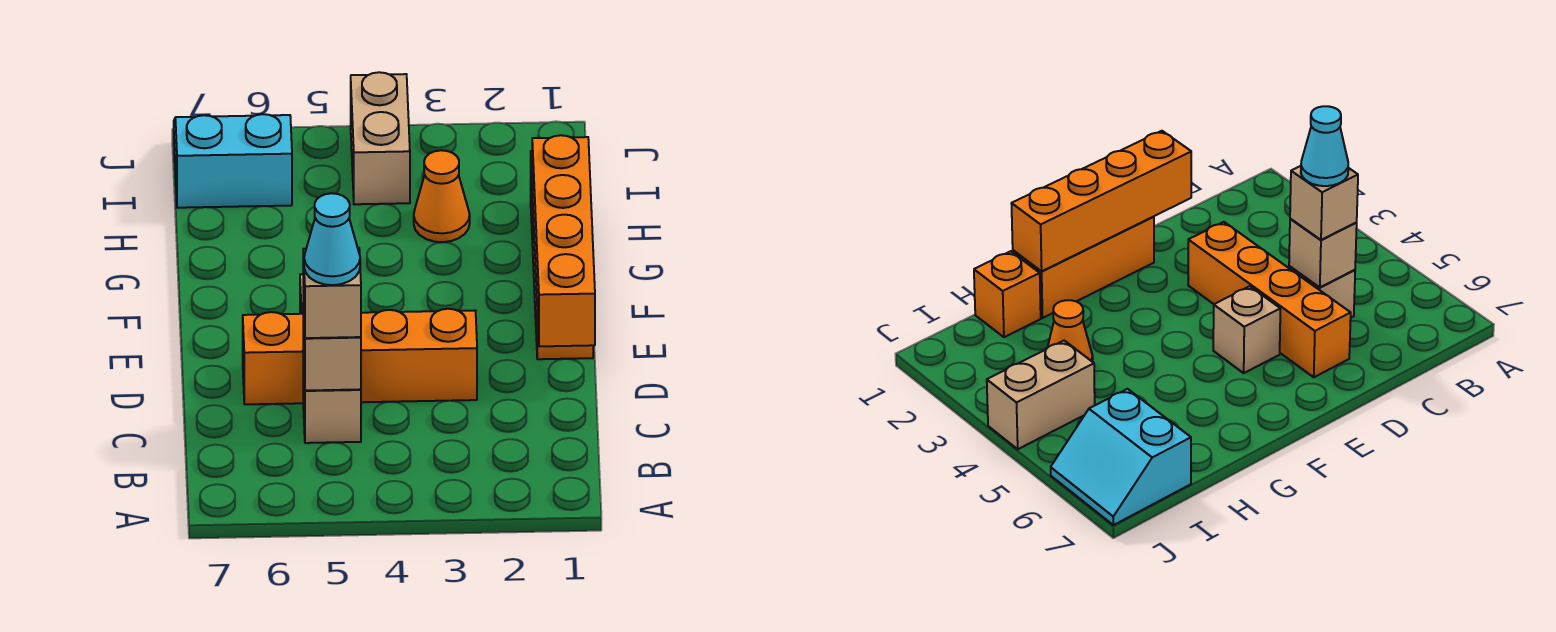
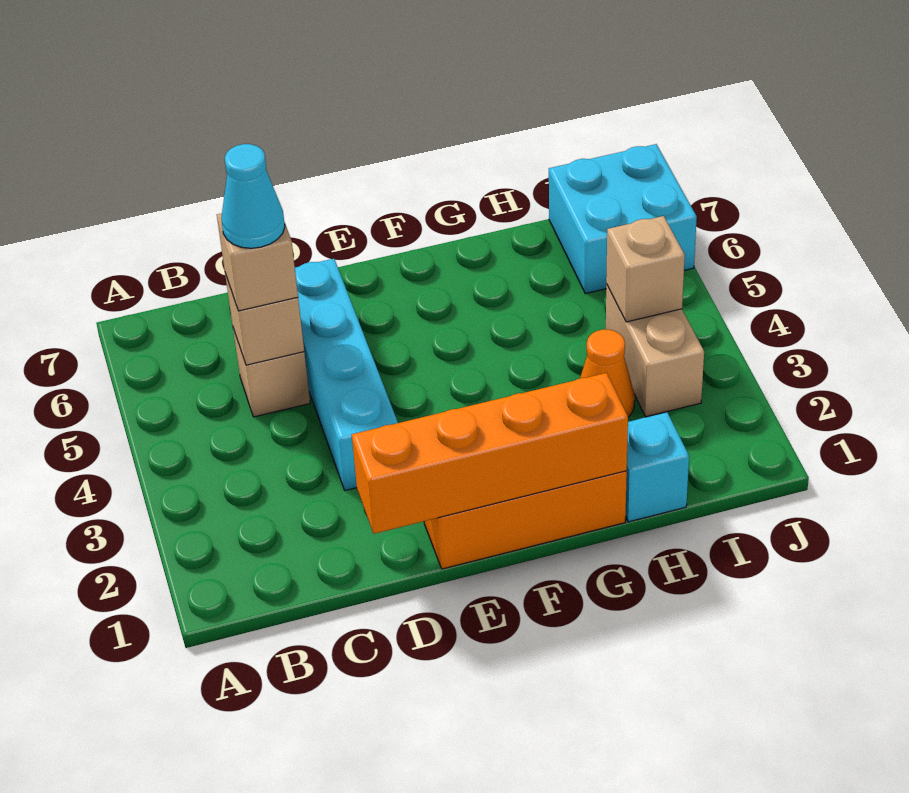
orange brick D3:D6 level 1 -> cyan brick D3:D6 level 1
tan brick E5 level 1 -> tan brick I4 level 2
orange brick H1 level 1 -> cyan brick H1 level 1
tan brick I4:J4 level 1 -> tan brick I3:I4 level 1
cyan slope I6:J7 level 1 top I -> cyan brick I6:J7 level 1

